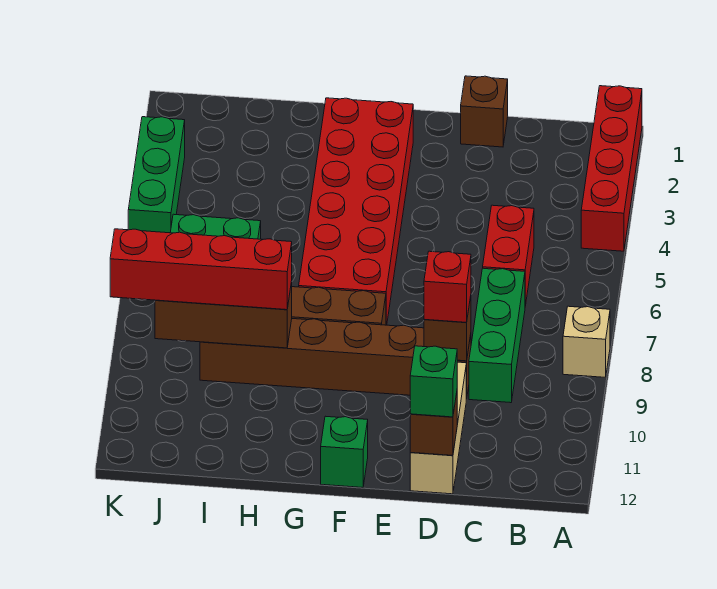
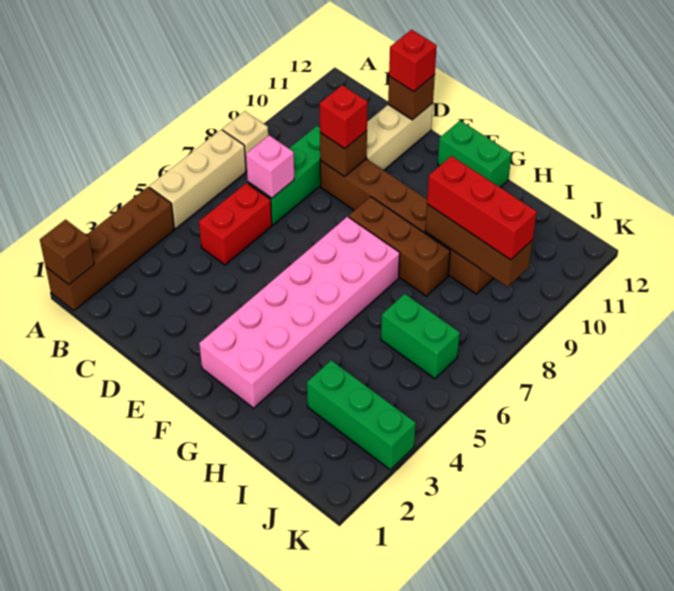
red brick A1:A4 level 1 -> brown brick A1:A4 level 1
none -> tan brick A5:A7 level 1
none -> pink brick C7 level 2
brown brick D1 level 1 -> brown brick A1 level 2
green brick D12 level 3 -> red brick D12 level 3
red brick F2:G7 level 1 -> pink brick F2:G7 level 1
green brick F12 level 1 -> green brick F12:G12 level 1
red brick H9:K9 level 3 -> red brick H9:J9 level 3
green brick K3:K5 level 1 -> green brick I3:K3 level 1

